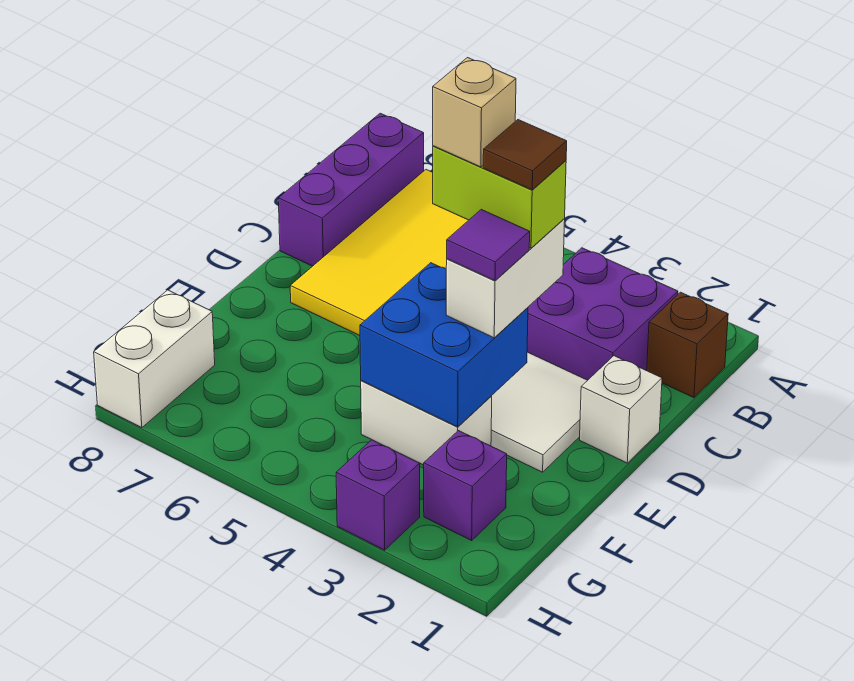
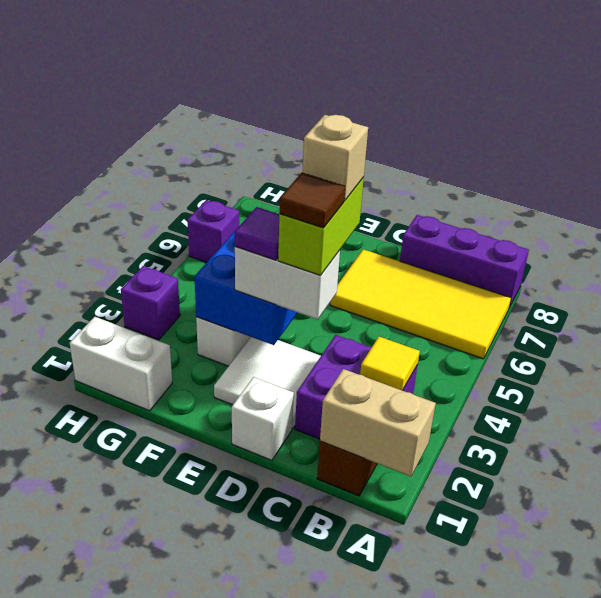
none -> tan brick A1:B1 level 2
none -> yellow tile B3 level 2
purple brick G2 level 1 -> purple brick H6 level 1
white brick G8:H8 level 1 -> white brick G1:H1 level 1

